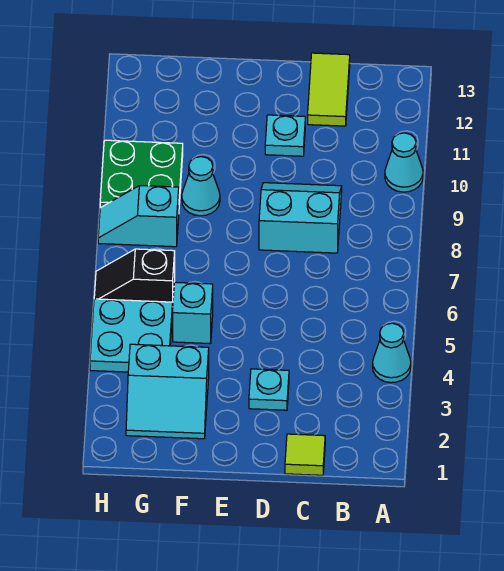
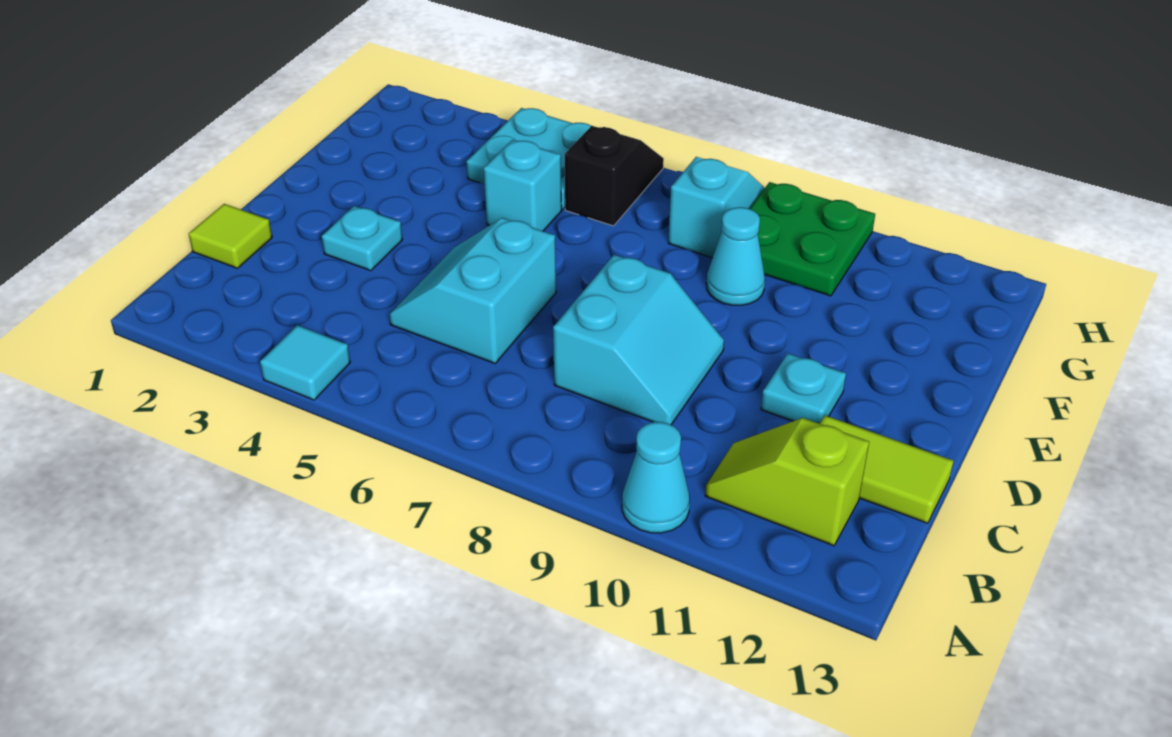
cyan cone A4 level 1 -> cyan tile A4 level 1
none -> lime slope B11:B12 level 1 top 12
cyan slope F2:G3 level 1 top 3 -> cyan slope C5:D6 level 1 top 6

